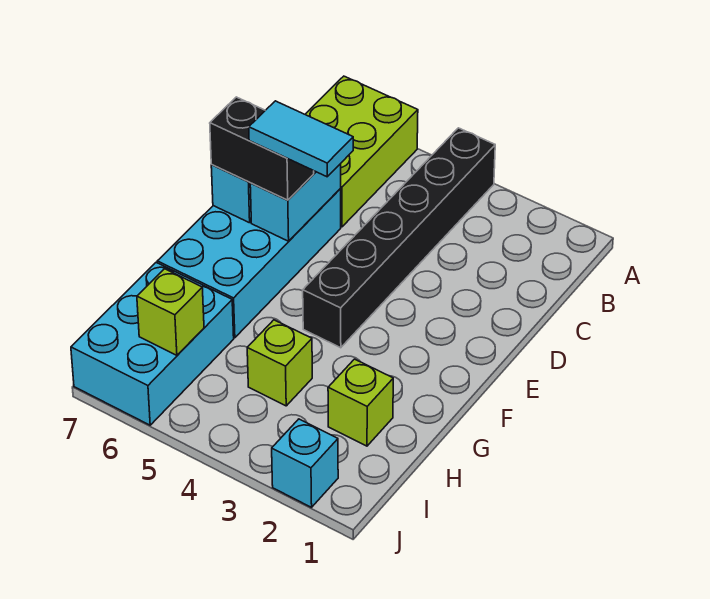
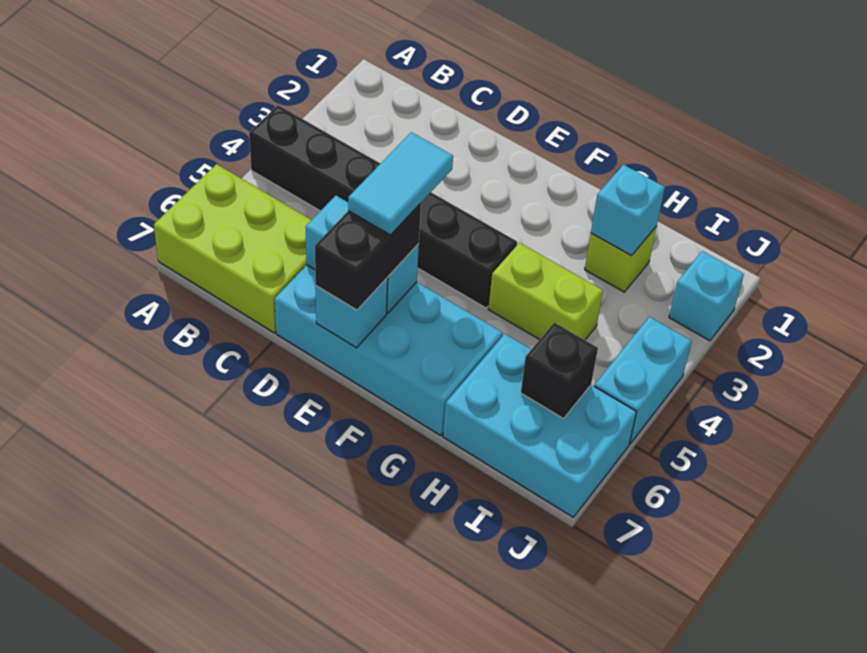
none -> cyan brick H2 level 2
lime brick H4 level 1 -> lime brick G4:H4 level 1
lime brick I6 level 2 -> black brick I6 level 2
none -> cyan brick J4:J5 level 1

